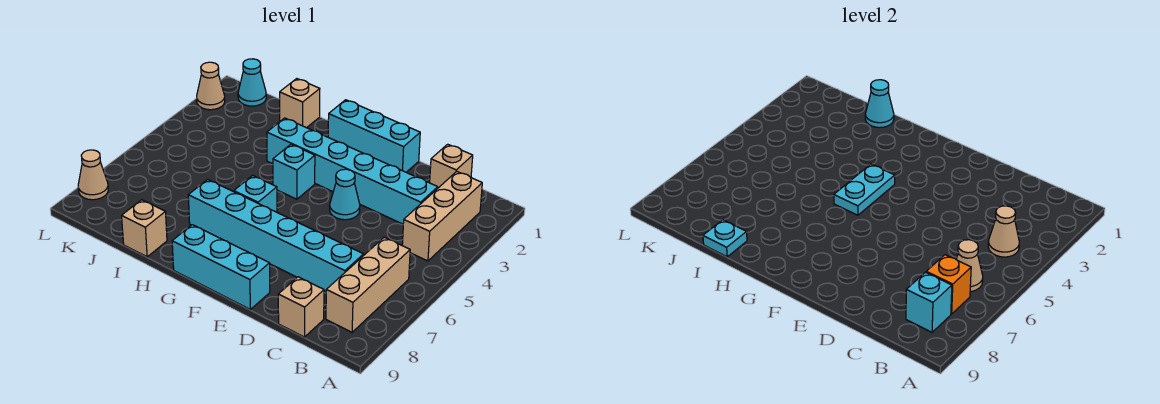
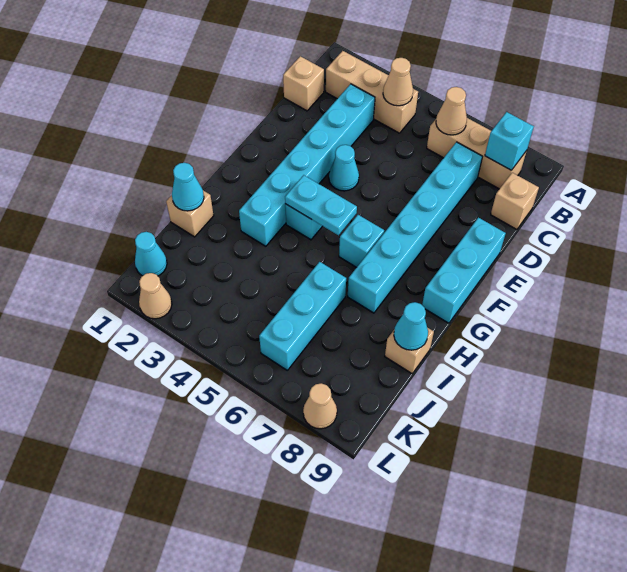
orange brick B7 level 2 -> none
cyan brick E1:G1 level 1 -> cyan brick I6:K6 level 1
cyan plate I9 level 2 -> cyan cone I9 level 2

